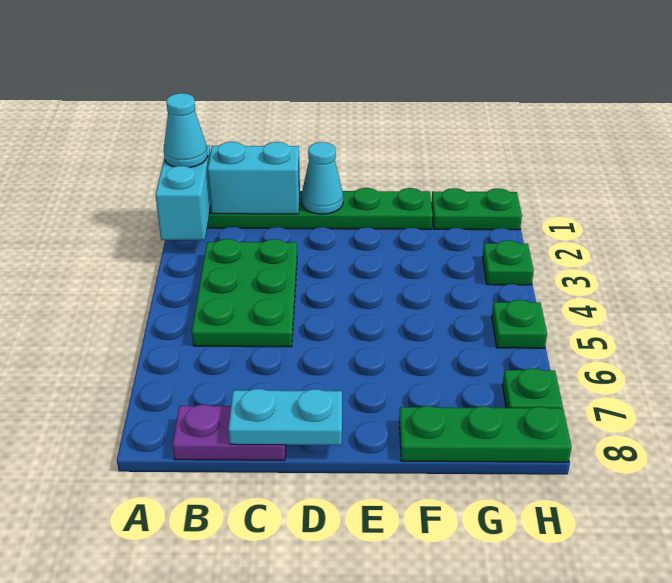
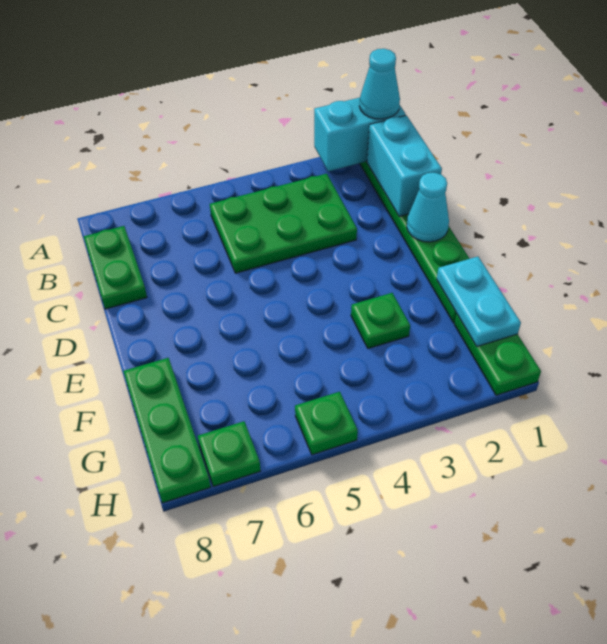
purple plate B8:C8 level 1 -> green plate B8:C8 level 1
cyan plate C8:D8 level 2 -> cyan plate F1:G1 level 2
green plate H3 level 1 -> green plate F3 level 1

